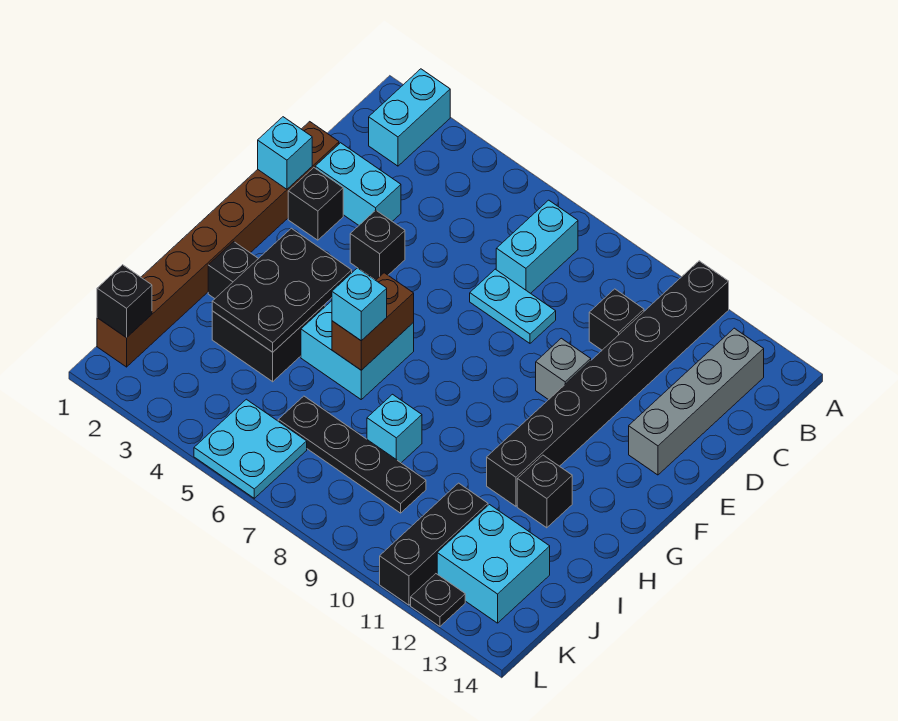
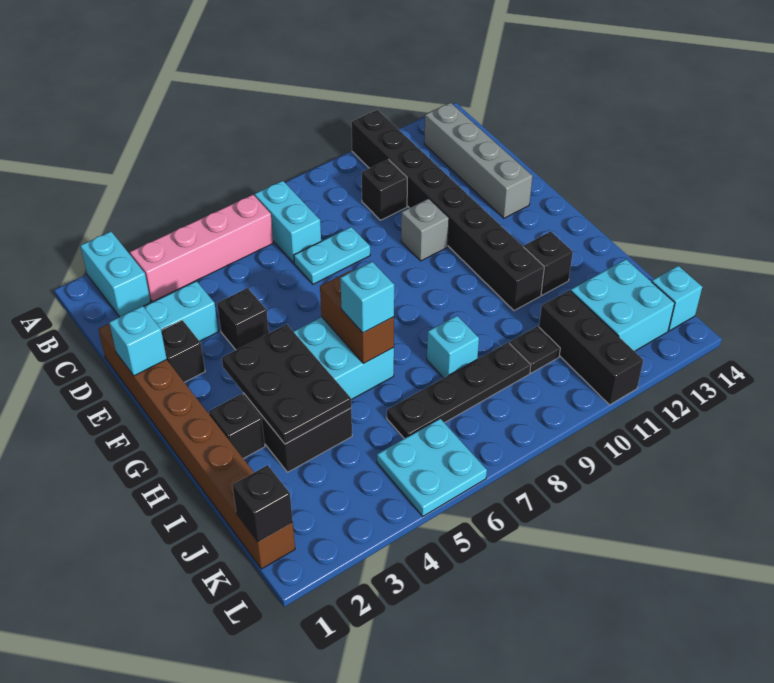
none -> pink brick B3:B6 level 1
none -> cyan brick K14 level 1
black plate L12 level 1 -> black plate J10 level 1

